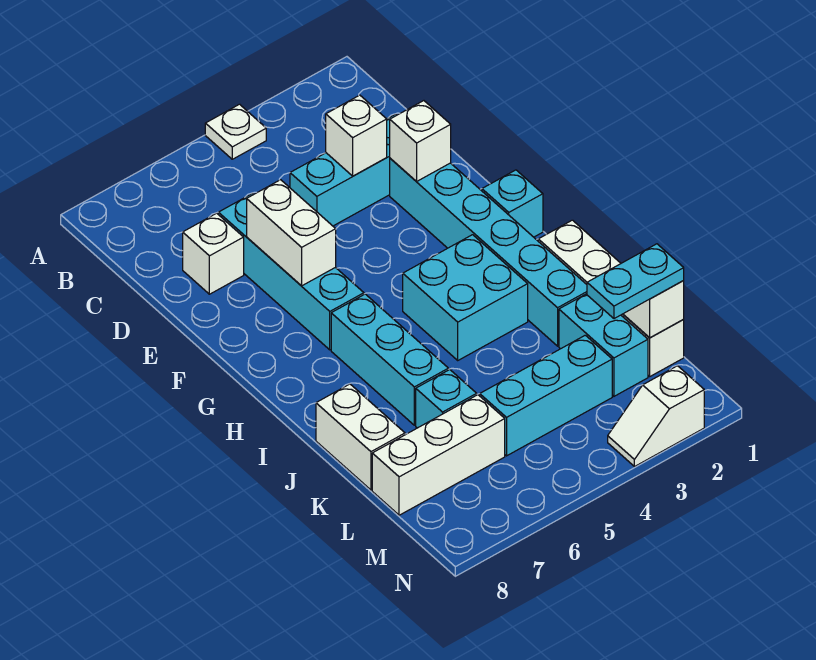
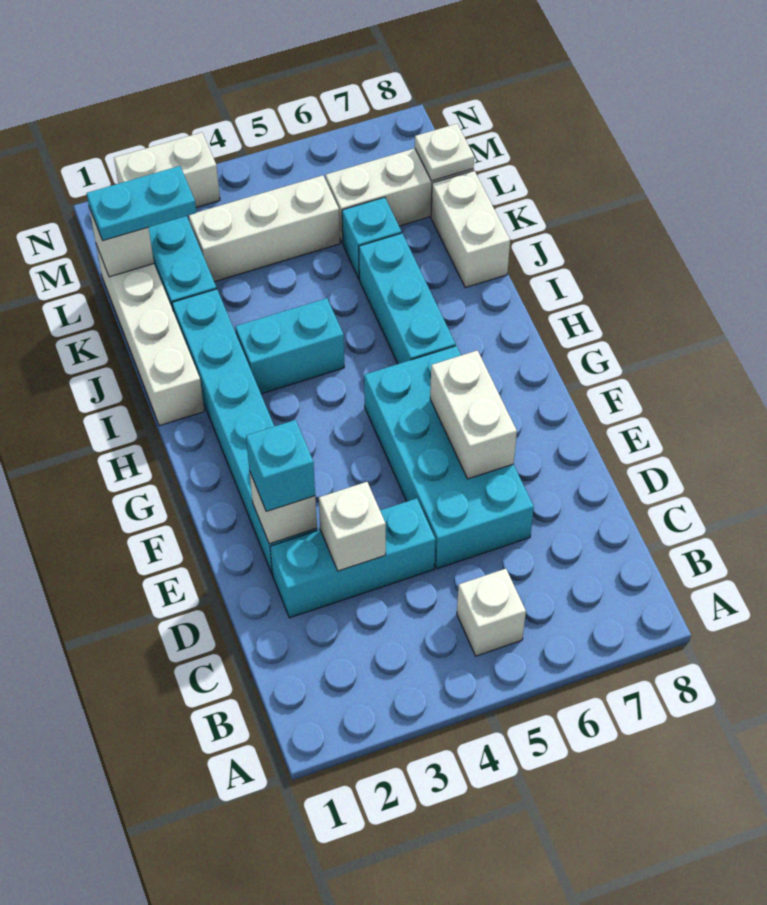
white plate A4 level 1 -> white plate L8 level 2
cyan brick D6:G6 level 1 -> cyan brick D5:G6 level 1
white brick D7 level 1 -> white brick B5 level 1
cyan brick G1 level 1 -> cyan brick E2 level 3
cyan brick H3:I4 level 1 -> cyan brick I3:I4 level 1
cyan brick L3:L5 level 1 -> white brick L3:L5 level 1
white slope N2:N3 level 1 top 2 -> white brick N2:N3 level 1

